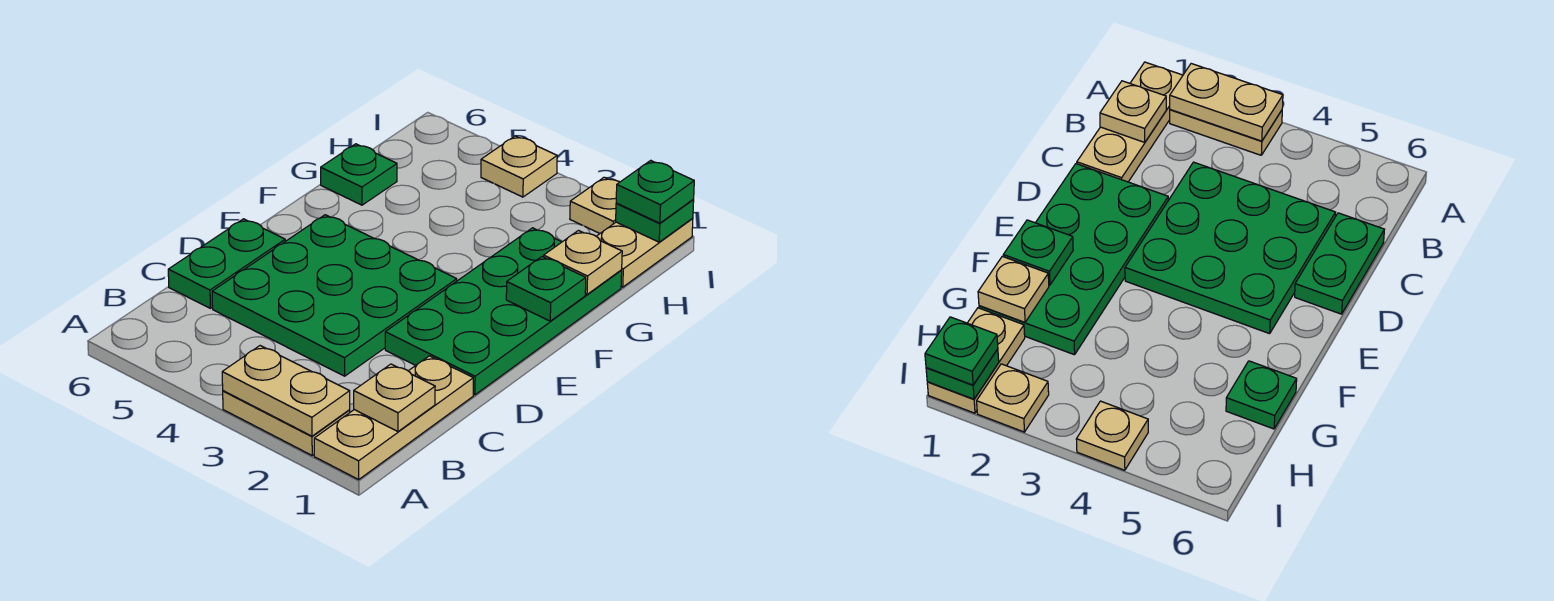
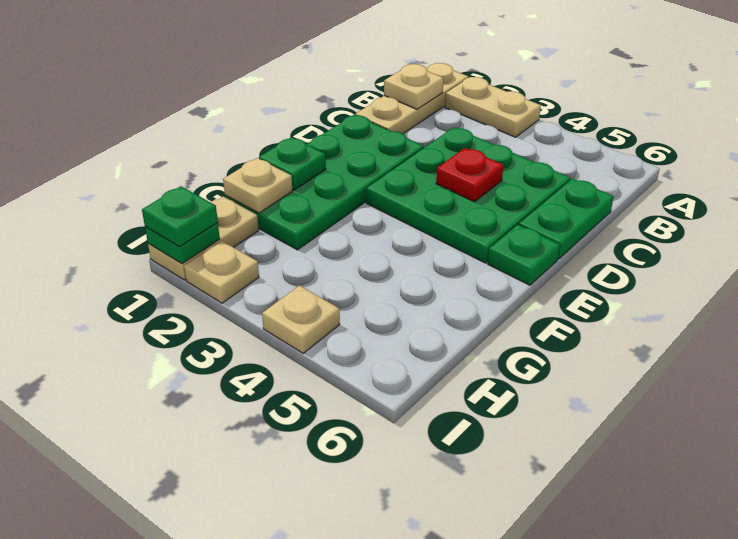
tan plate A2:A3 level 2 -> none
none -> red plate D4 level 2
green plate G6 level 1 -> green plate E6 level 1

